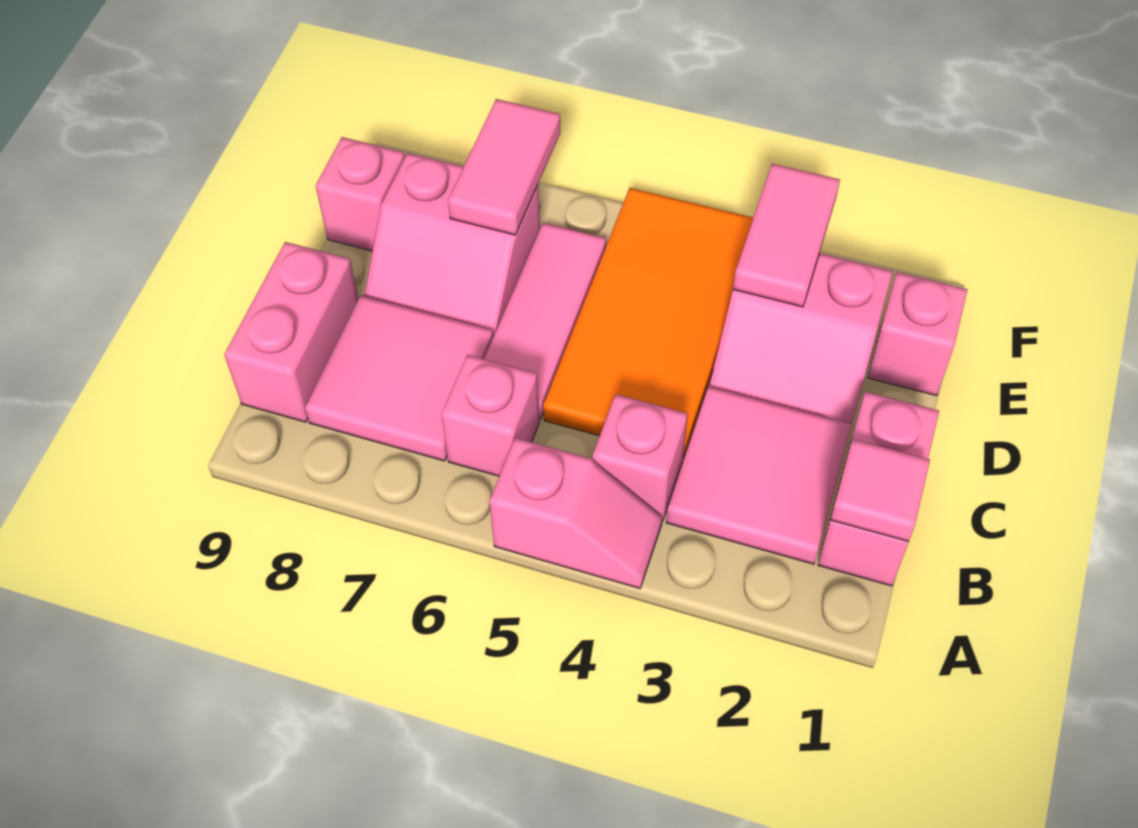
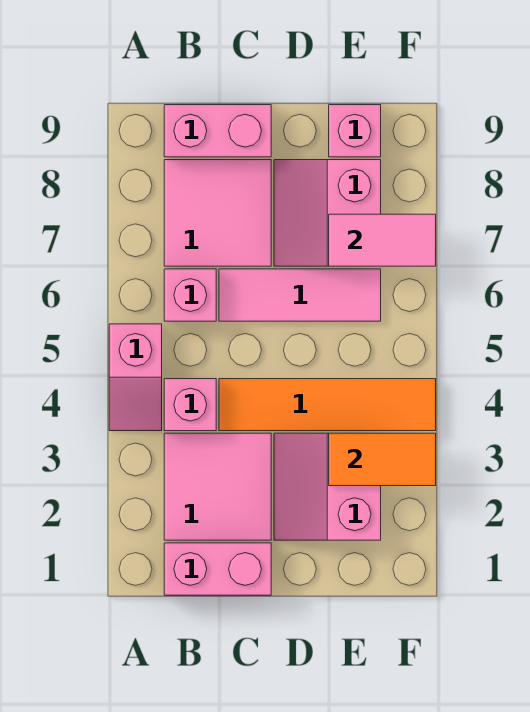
pink tile B1 level 2 -> none
orange tile C4:F5 level 1 -> orange tile C4:F4 level 1
pink brick E1 level 1 -> none
pink tile E3:F3 level 2 -> orange tile E3:F3 level 2

